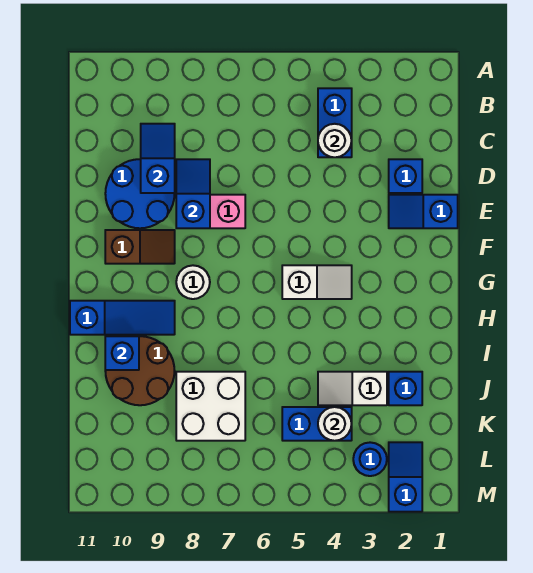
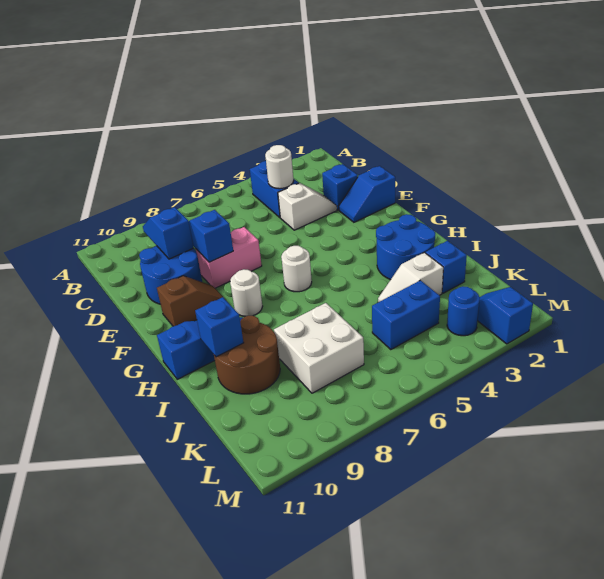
white slope G4:G5 level 1 top 5 -> white slope D3:D4 level 1 top 4
none -> blue round brick H2:I3 level 1
white round brick K4 level 2 -> white round brick G6 level 1

